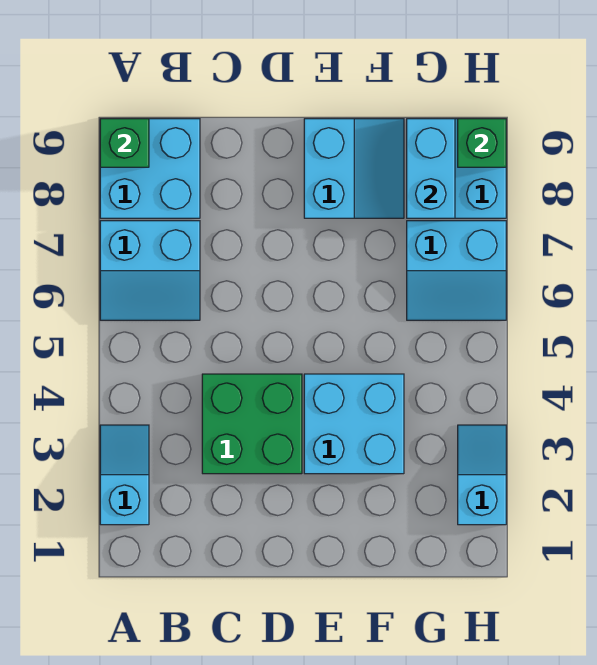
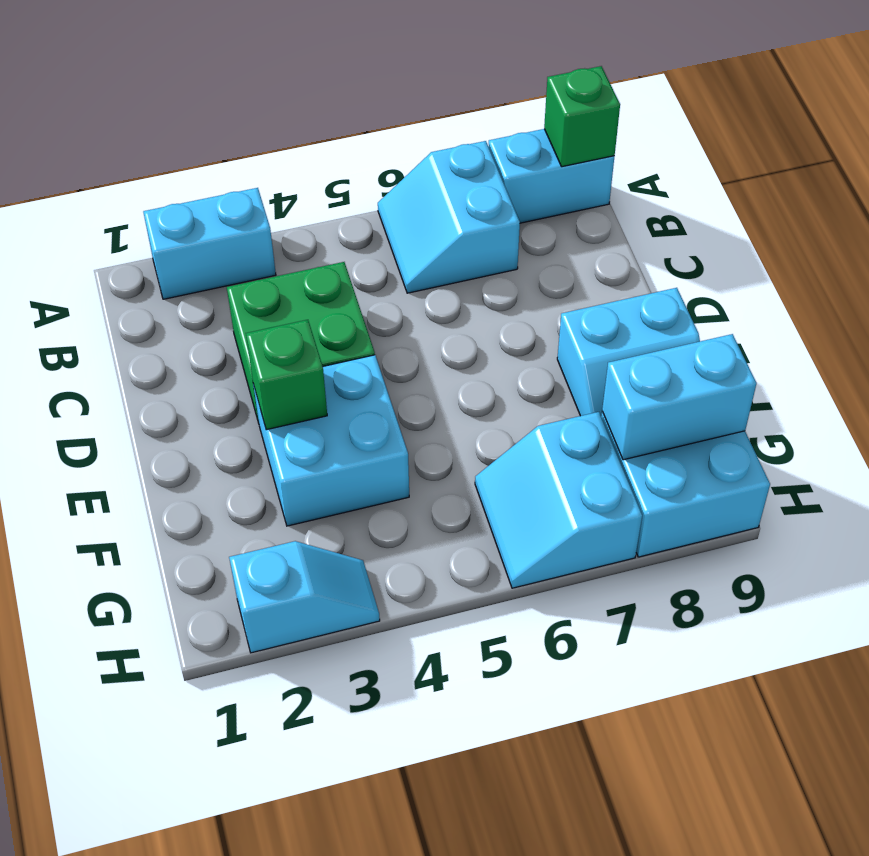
cyan slope A2:A3 level 1 top 2 -> cyan brick A2:A3 level 1
cyan brick A8:B9 level 1 -> cyan brick A8:A9 level 1
green brick H9 level 2 -> green brick E3 level 2

